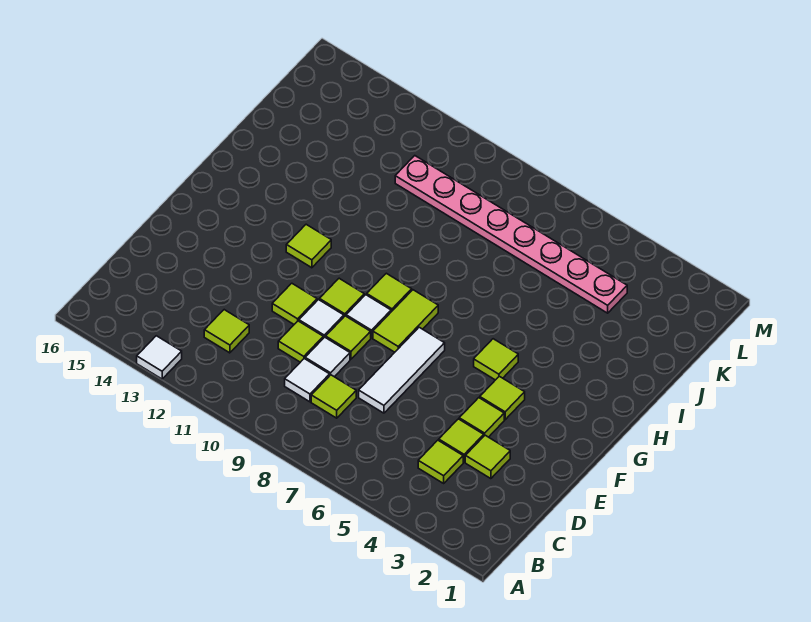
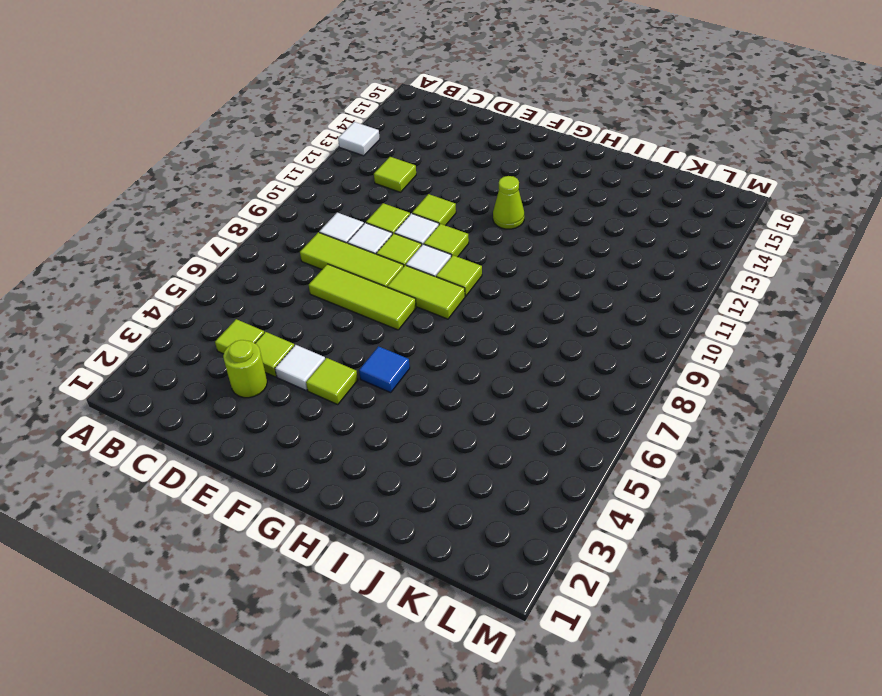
lime tile C8 level 1 -> lime tile C8:E8 level 1
lime tile D3 level 1 -> lime round brick D3 level 1
white tile D7:F7 level 1 -> lime tile D7:F7 level 1
lime tile E4 level 1 -> white tile E4 level 1
lime tile G5 level 1 -> blue tile G5 level 1
lime tile G12 level 1 -> lime cone G12 level 1
pink plate K4:K11 level 1 -> none

